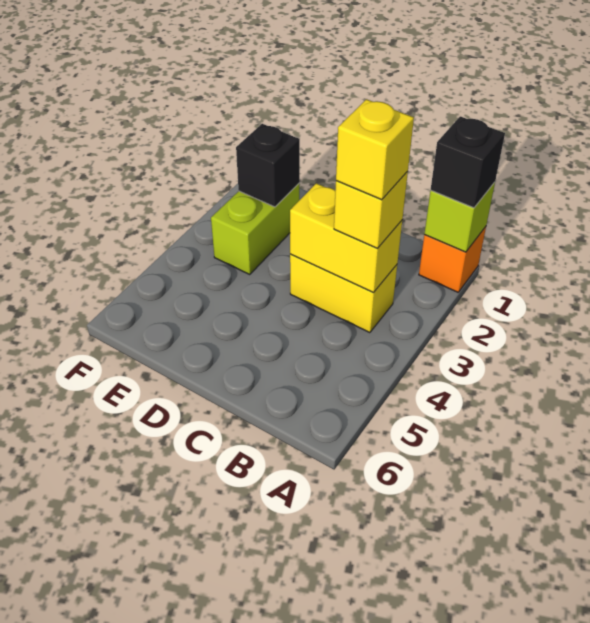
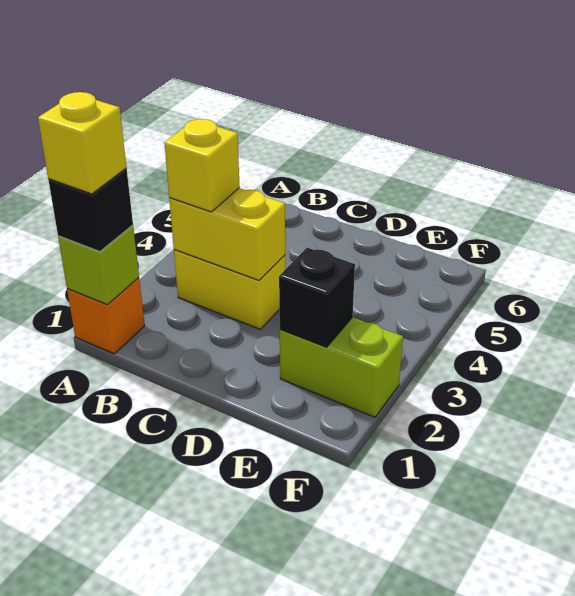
yellow brick B3 level 4 -> yellow brick A1 level 4
lime brick E2:E3 level 1 -> lime brick E2:F2 level 1

